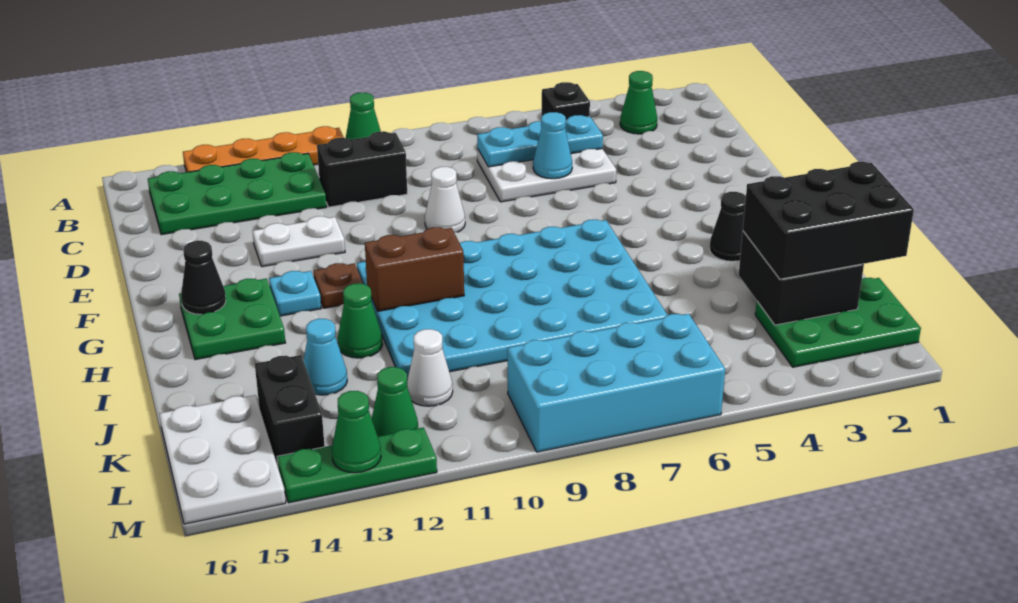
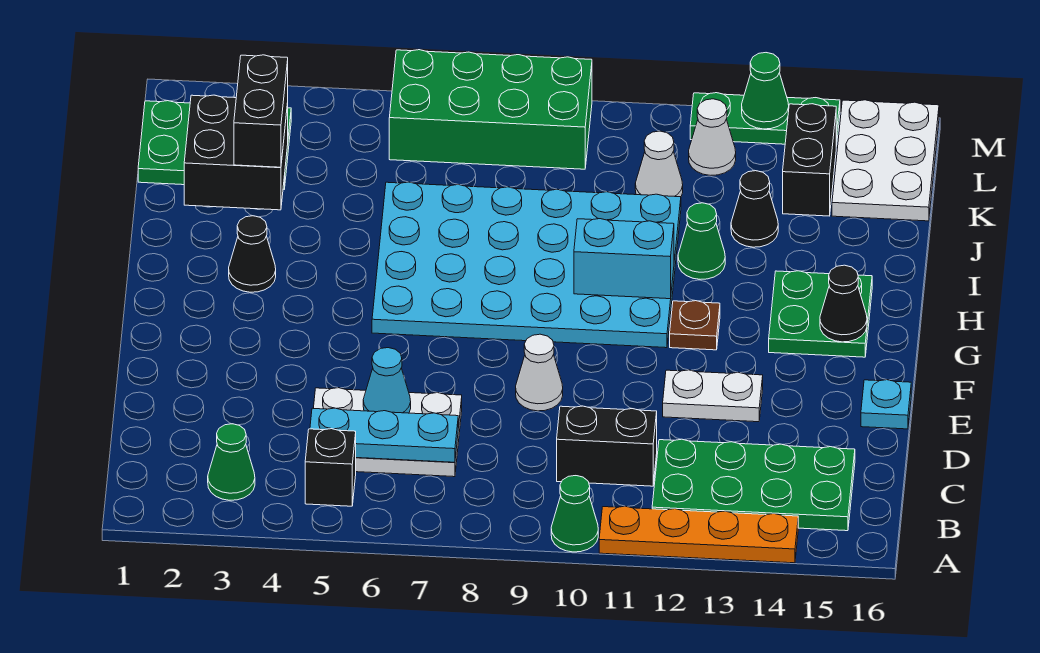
cyan plate G13 level 1 -> cyan plate E16 level 1
brown brick H10:H11 level 2 -> cyan brick H10:H11 level 2
black brick J1:K3 level 3 -> black brick J3:K3 level 3
cyan cone J13 level 1 -> black cone J13 level 1
cyan brick L6:M9 level 1 -> green brick L6:M9 level 1
green cone L12 level 1 -> white cone L12 level 1

